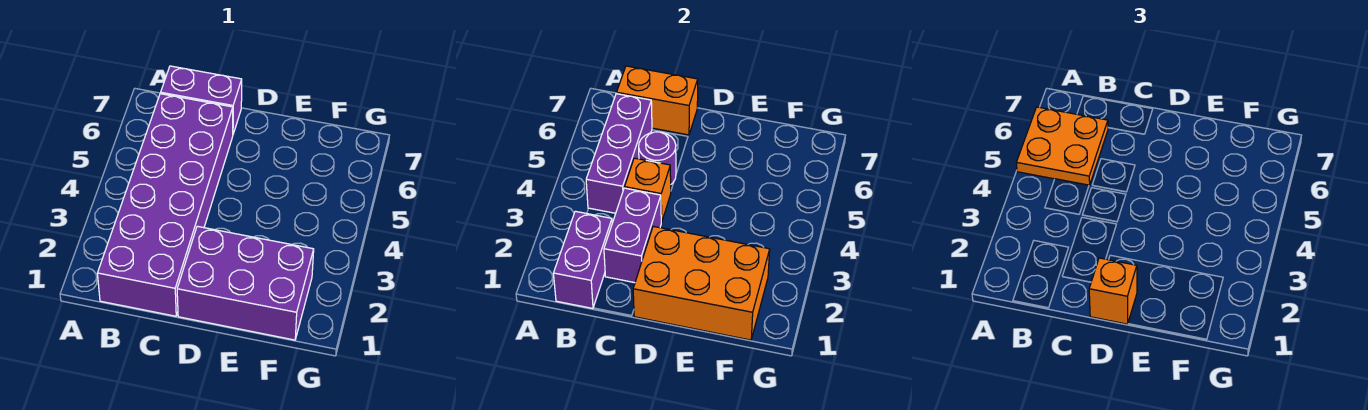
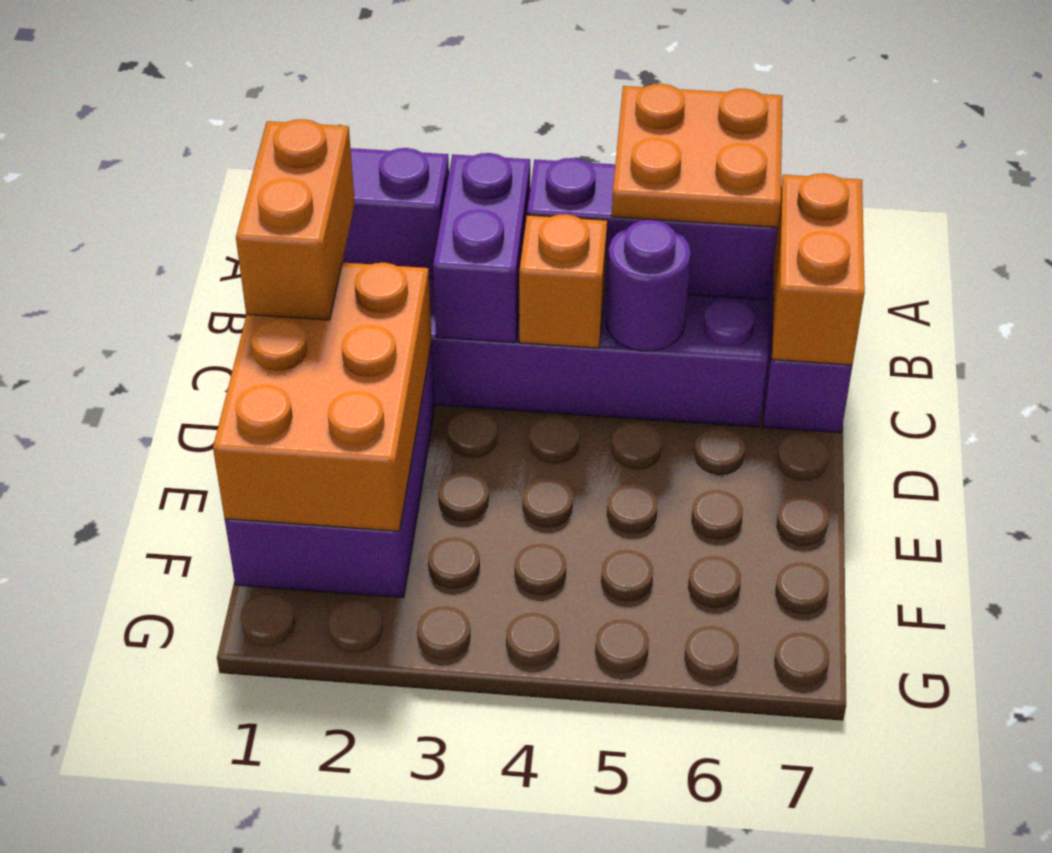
purple brick C2:C3 level 2 -> purple brick B3:C3 level 2
orange brick D1 level 3 -> orange brick C1:D1 level 3

